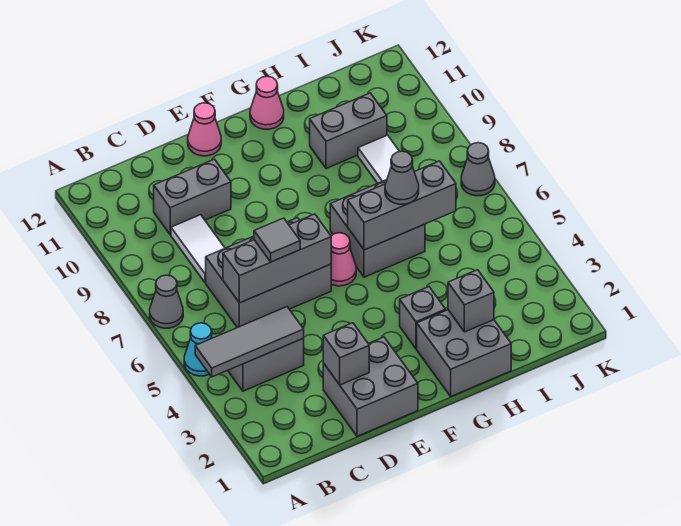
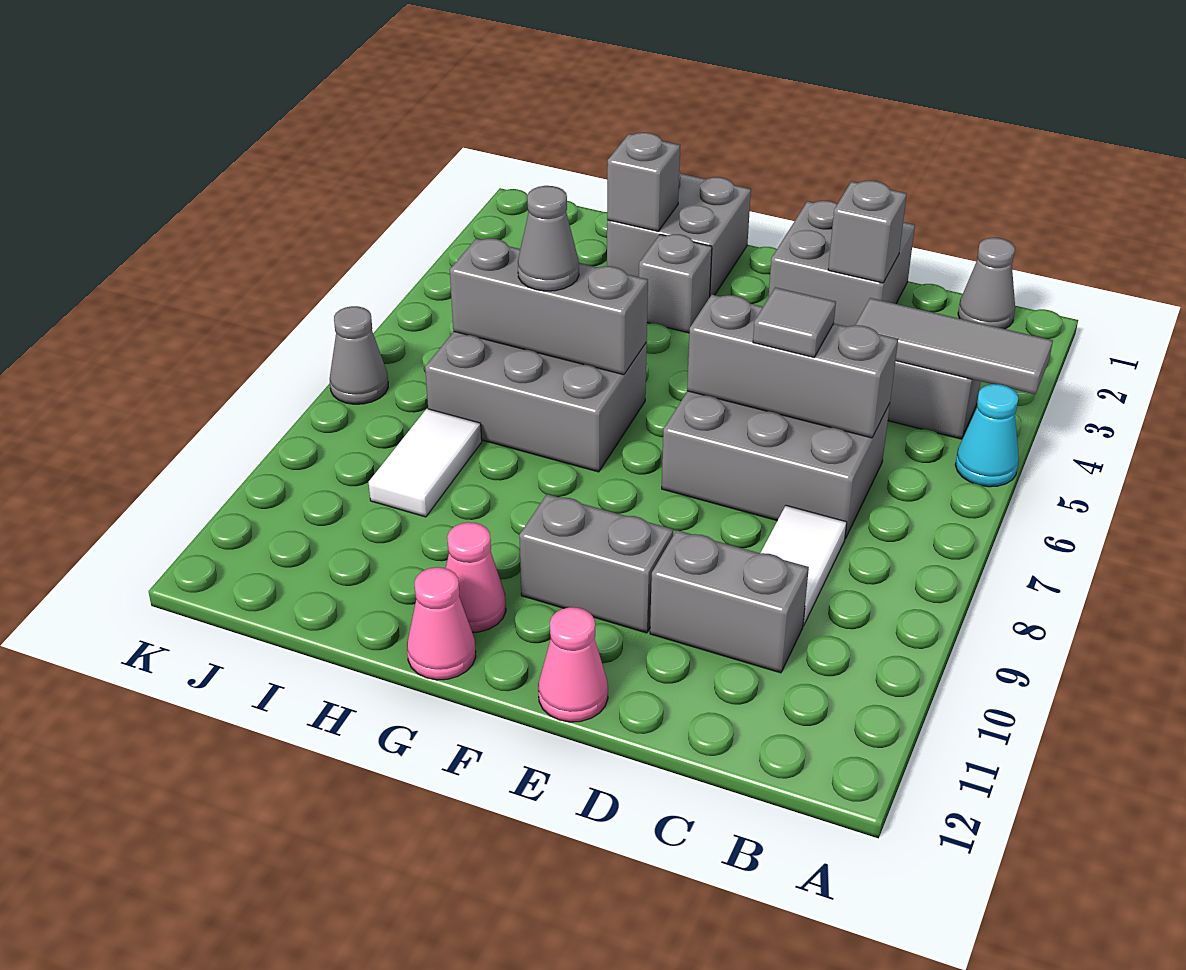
grey cone A7 level 1 -> grey cone B1 level 1
pink cone F6 level 1 -> pink cone G11 level 1
grey brick G6:H7 level 1 -> grey brick G6:I7 level 1
grey brick H10:I10 level 1 -> grey brick E10:F10 level 1

